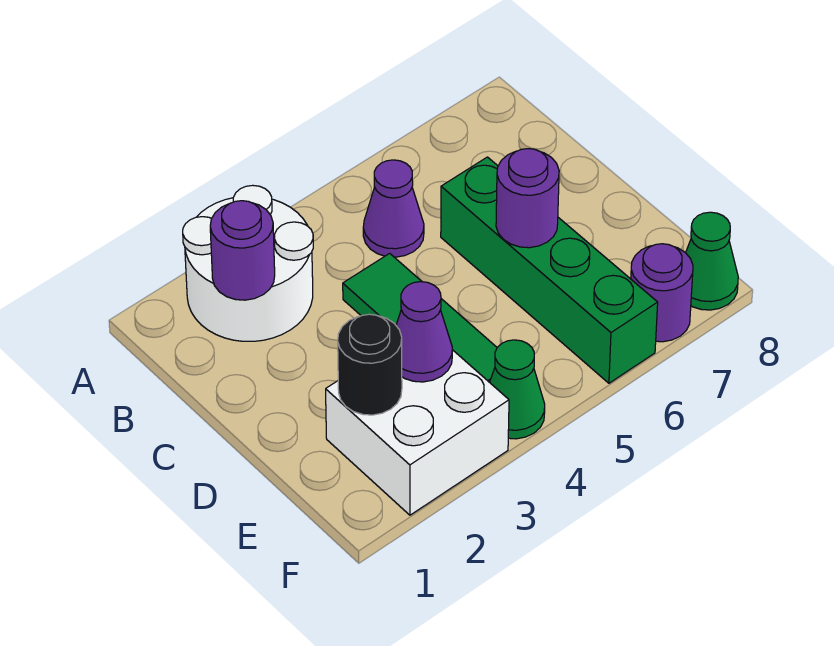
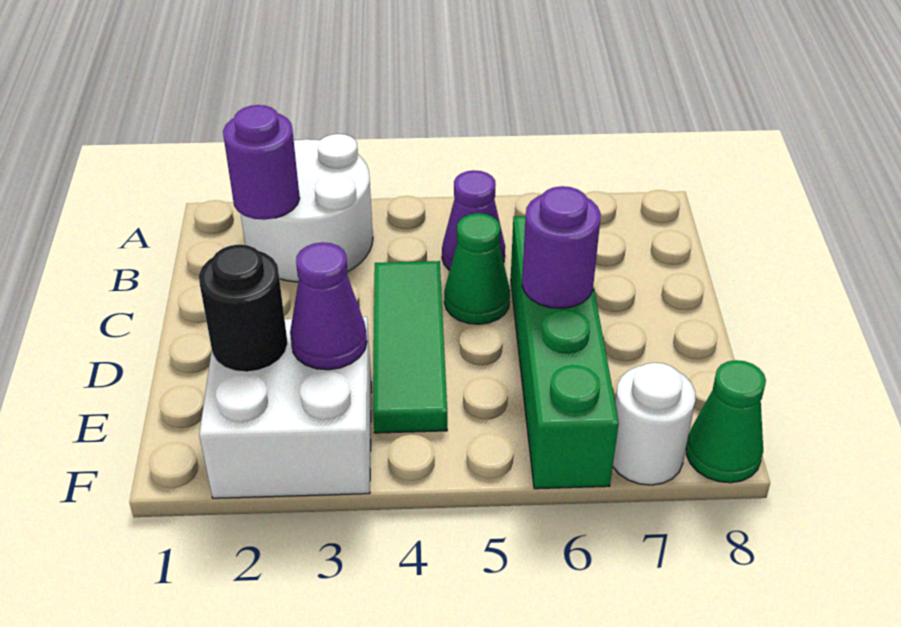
green cone F4 level 1 -> green cone C5 level 1
purple round brick F7 level 1 -> white round brick F7 level 1

